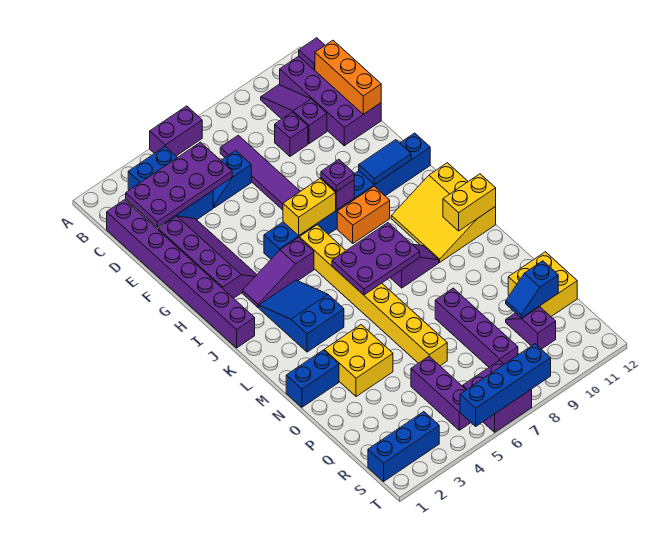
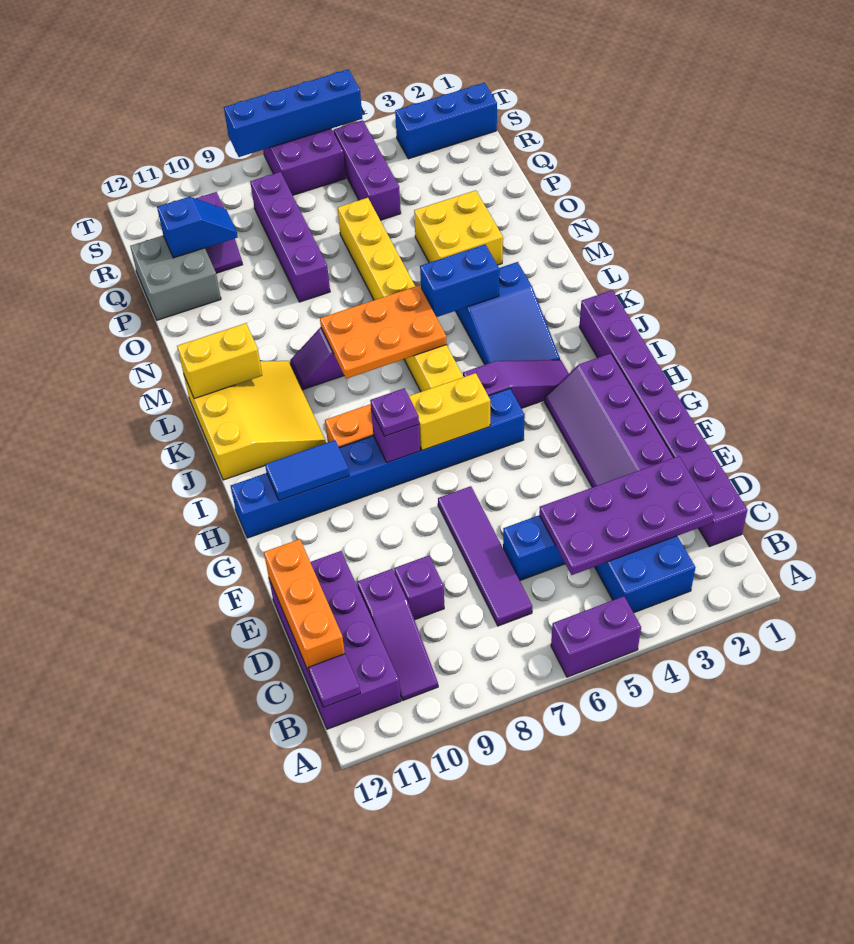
purple plate K6:L8 level 2 -> orange plate K6:L8 level 2
blue brick N1:N2 level 1 -> blue brick L4:L5 level 2
yellow brick P11:Q12 level 1 -> grey brick P11:Q12 level 1

